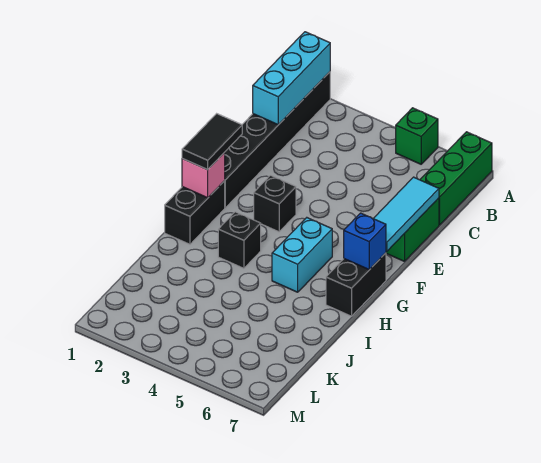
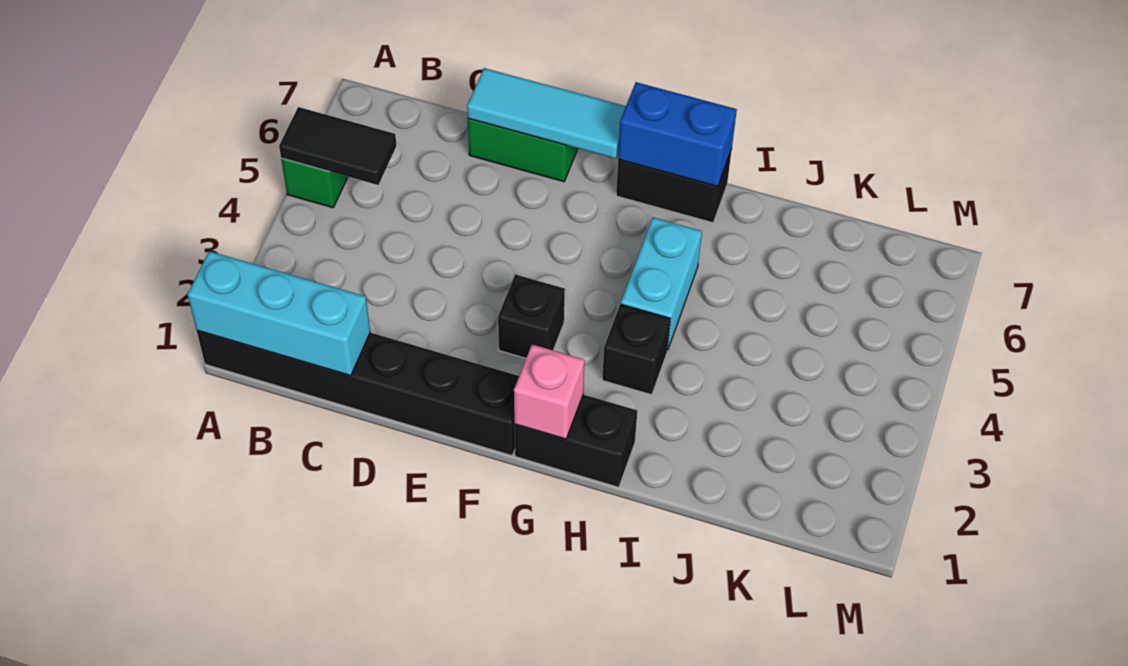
green brick A7:C7 level 1 -> none
black tile F1:G1 level 3 -> black tile A5:B5 level 2
cyan brick G5:H5 level 1 -> cyan brick H4:H5 level 1
blue brick G7 level 2 -> blue brick G7:H7 level 2

